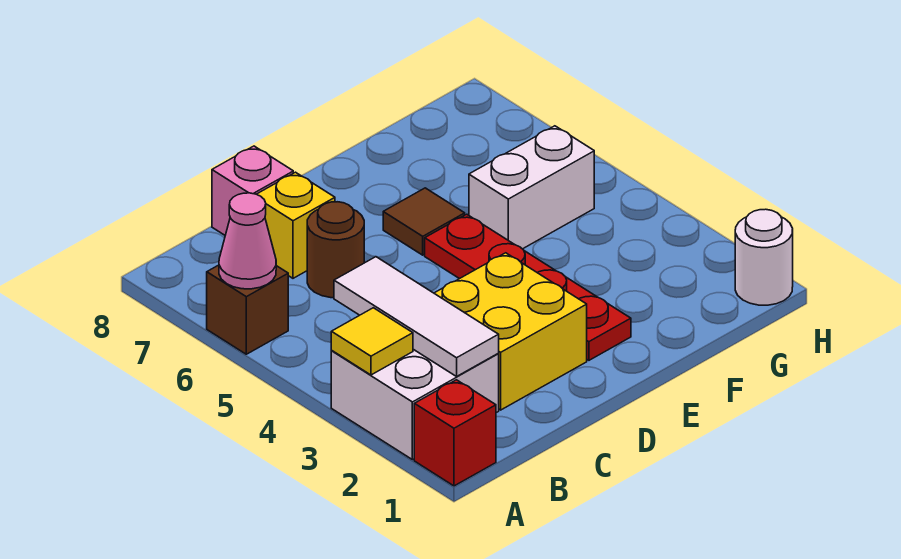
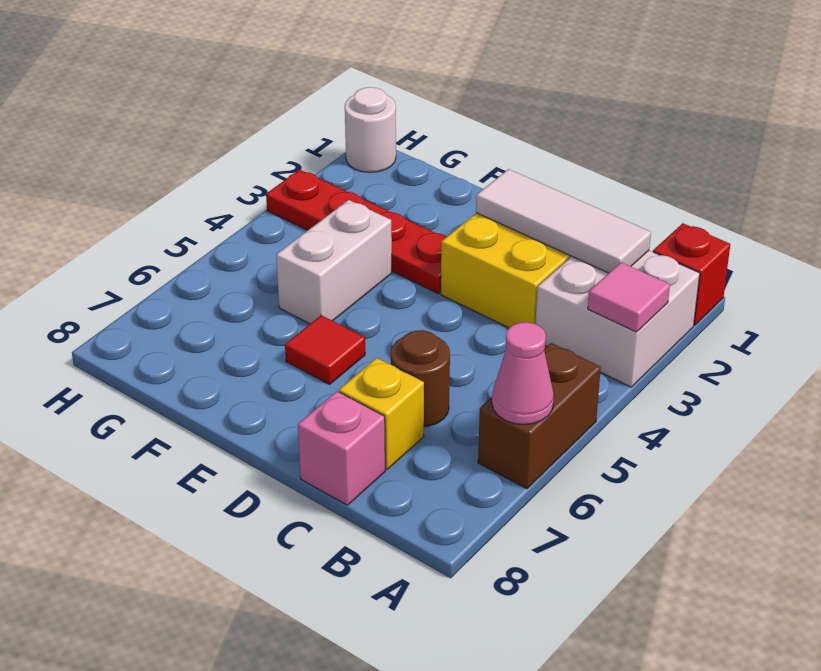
yellow tile A3 level 2 -> pink tile A3 level 2
brown brick A6 level 1 -> brown brick A5:A6 level 1
white tile B2:B4 level 2 -> white tile B2:D2 level 2
red plate E2:E5 level 1 -> red plate E3:H3 level 1
brown tile E6 level 1 -> red tile E6 level 1
white brick F5:G5 level 1 -> white brick F4:F5 level 1

